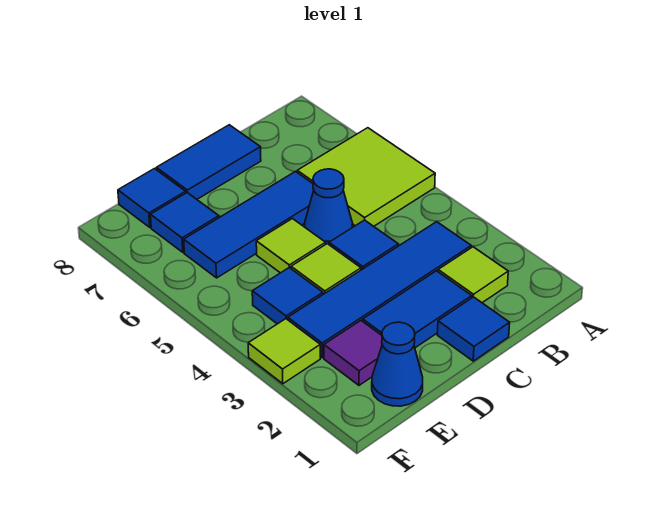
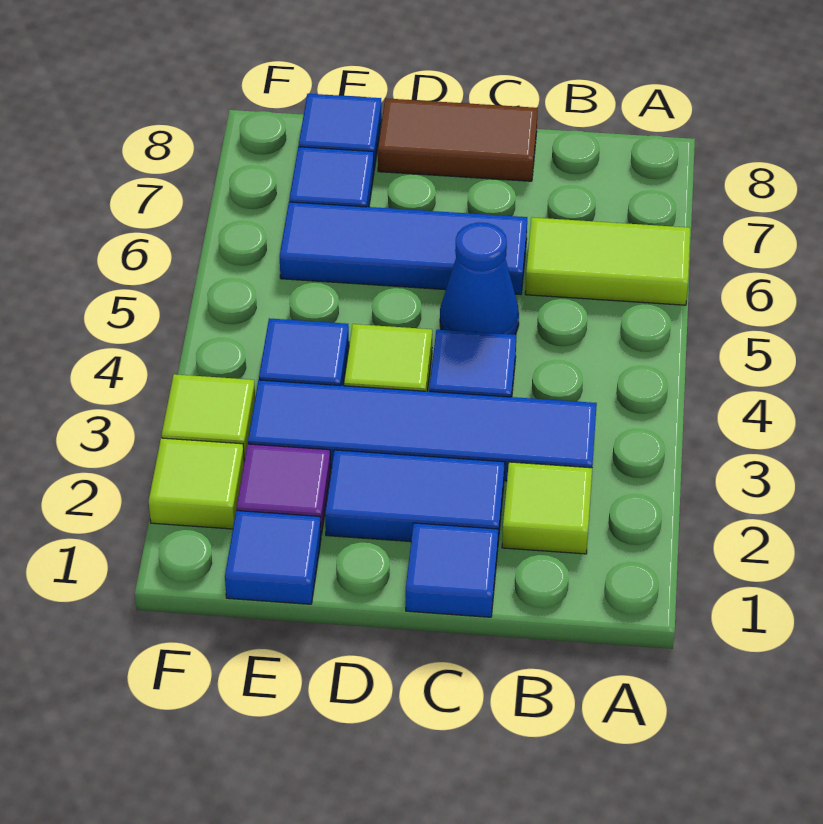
lime tile A5:B6 level 1 -> lime tile A6:B6 level 1
blue tile C8:D8 level 1 -> brown tile C8:D8 level 1
lime tile D5 level 1 -> lime tile F2 level 1
blue cone E1 level 1 -> blue tile E1 level 1

